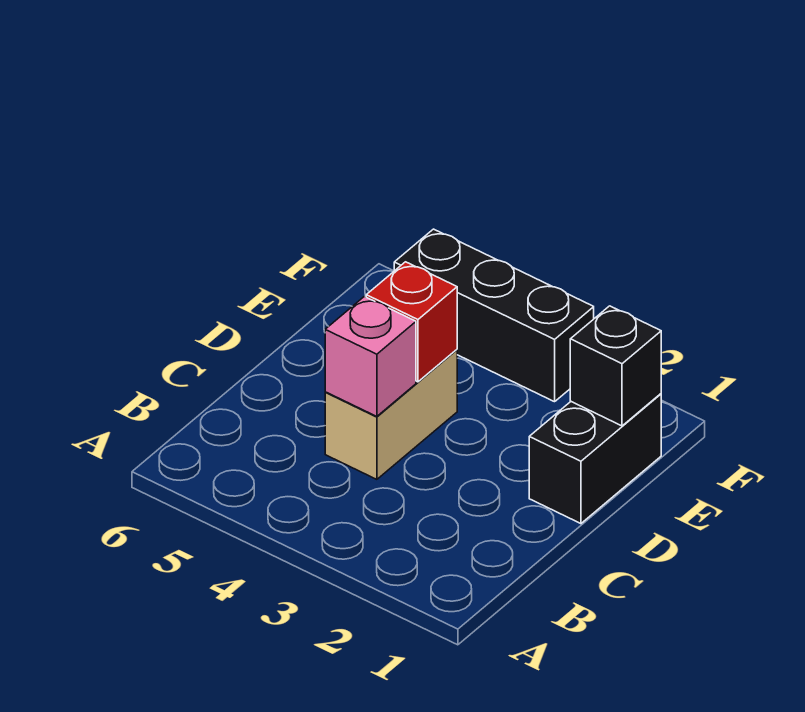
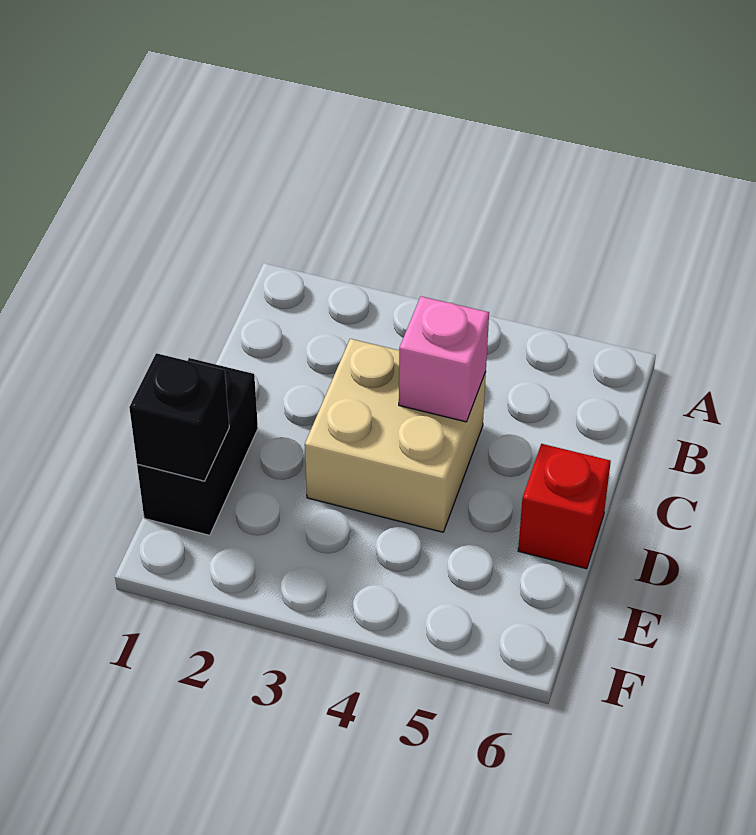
tan brick C4:D4 level 1 -> tan brick C3:D4 level 1
red brick D4 level 2 -> red brick D6 level 1
black brick F3:F5 level 1 -> none

